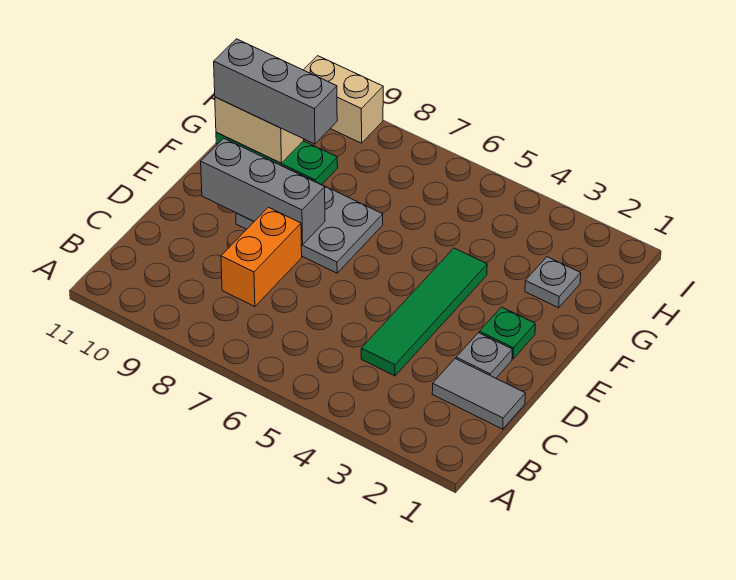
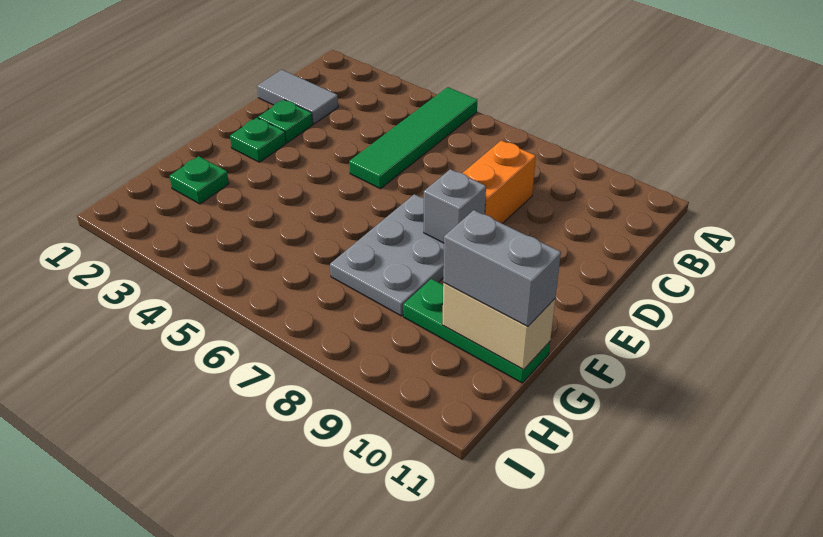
green tile C4:F4 level 1 -> green tile A5:D5 level 1
grey plate D2 level 1 -> green plate D2 level 1
grey plate E7:F9 level 1 -> grey plate E7:G8 level 1
grey brick E8:E10 level 2 -> grey brick E8 level 2
grey plate G2 level 1 -> green plate G2 level 1
grey brick G9:G11 level 3 -> grey brick G10:G11 level 3
tan brick I9:I10 level 1 -> none

